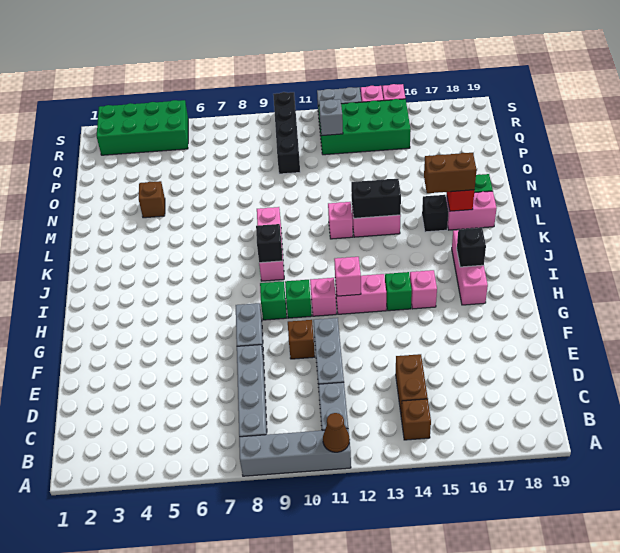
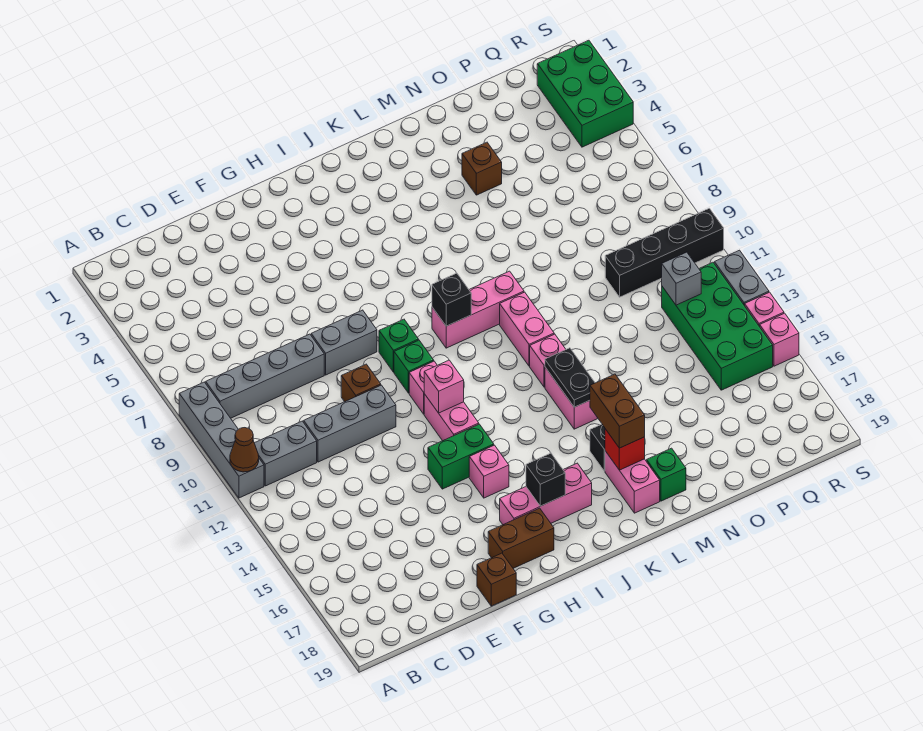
brown brick B14 level 1 -> brown brick F19 level 1
brown brick C14:D14 level 1 -> brown brick G18:H18 level 1
green brick H14 level 1 -> green brick G14:H14 level 1
none -> pink brick L10:L11 level 1
black brick L13:L14 level 2 -> black plate L13:L14 level 2
green brick R2:S5 level 1 -> green brick R2:S4 level 1

